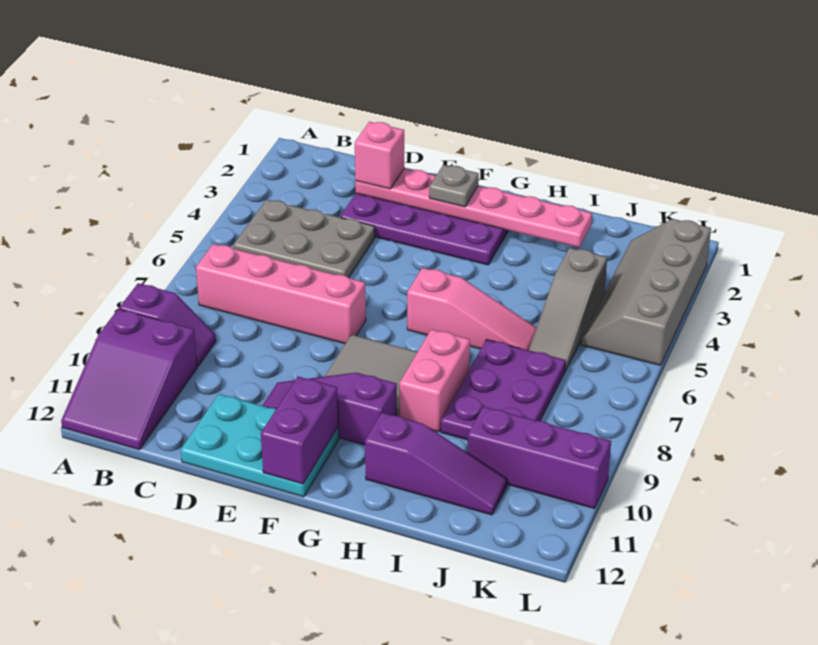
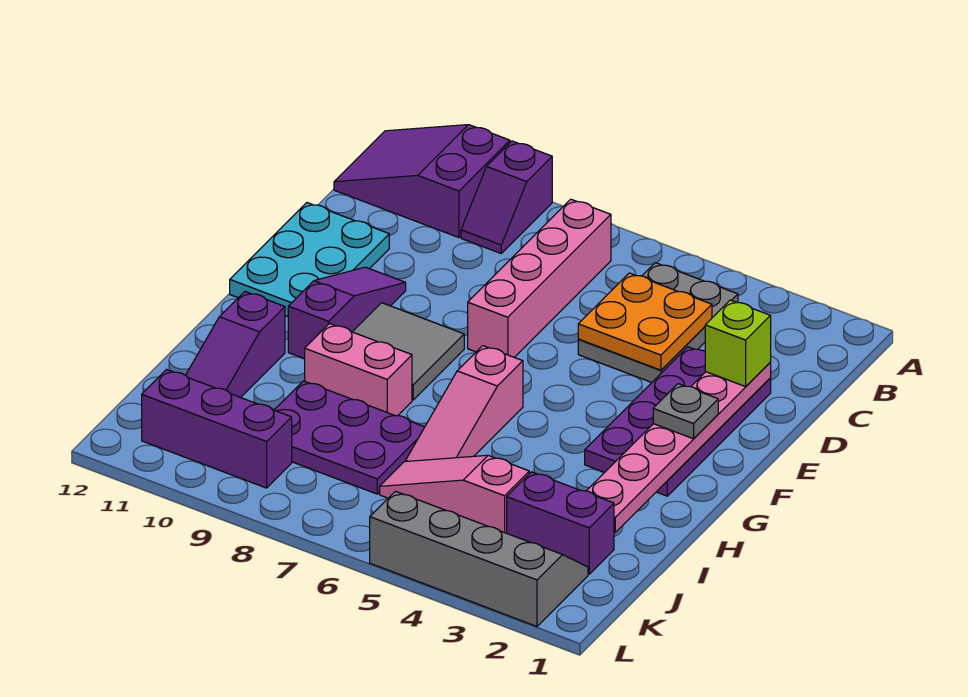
none -> orange plate C4:D5 level 2
pink brick D2 level 3 -> lime brick D2 level 3
purple brick F11:F12 level 2 -> purple brick J2:J3 level 1
grey slope J4:J6 level 1 top 4 -> pink slope J4:J6 level 1 top 4
purple brick J10:L10 level 1 -> purple brick K9:K11 level 1

